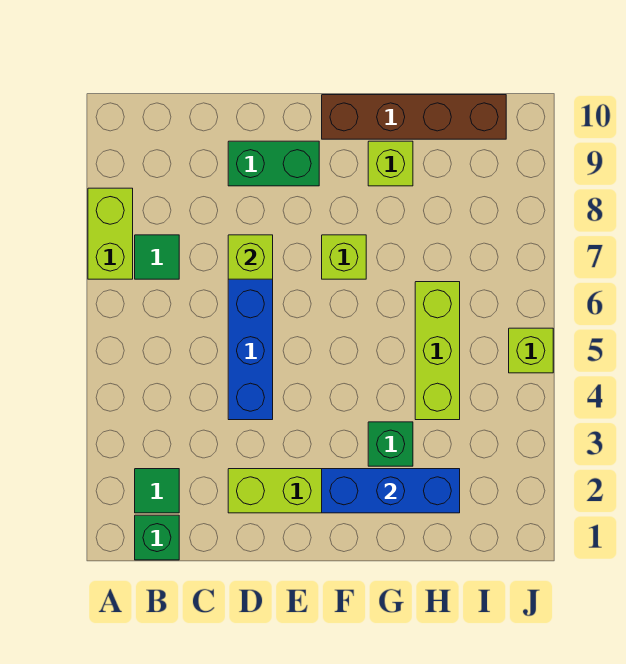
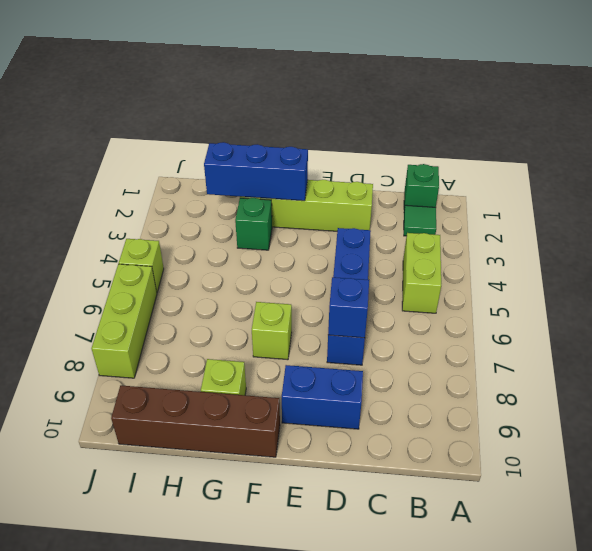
lime brick A7:A8 level 1 -> lime brick B4:B5 level 1
green tile B7 level 1 -> none
lime brick D7 level 2 -> blue brick D7 level 2
green brick D9:E9 level 1 -> blue brick D9:E9 level 1
lime brick H4:H6 level 1 -> lime brick J6:J8 level 1

